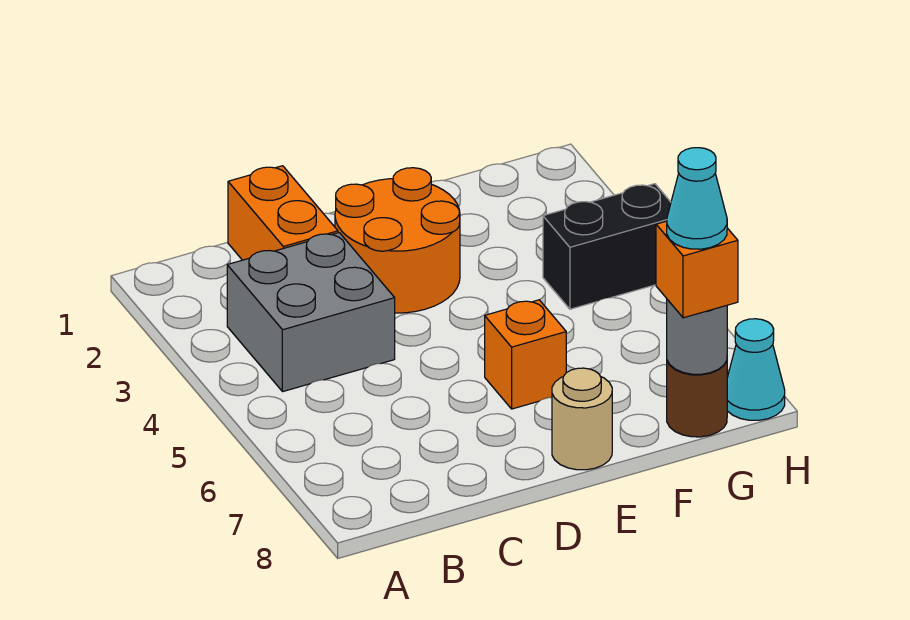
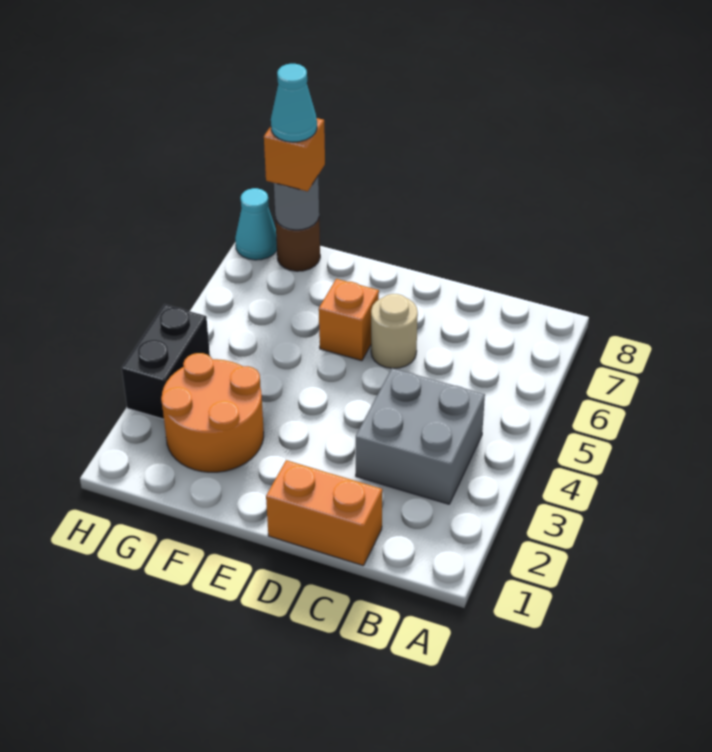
orange brick C1:C2 level 1 -> orange brick C1:D1 level 1
orange round brick D2:E3 level 1 -> orange round brick F2:G3 level 1
tan round brick E8 level 1 -> tan round brick D6 level 1
black brick G4:H4 level 1 -> black brick H3:H4 level 1

